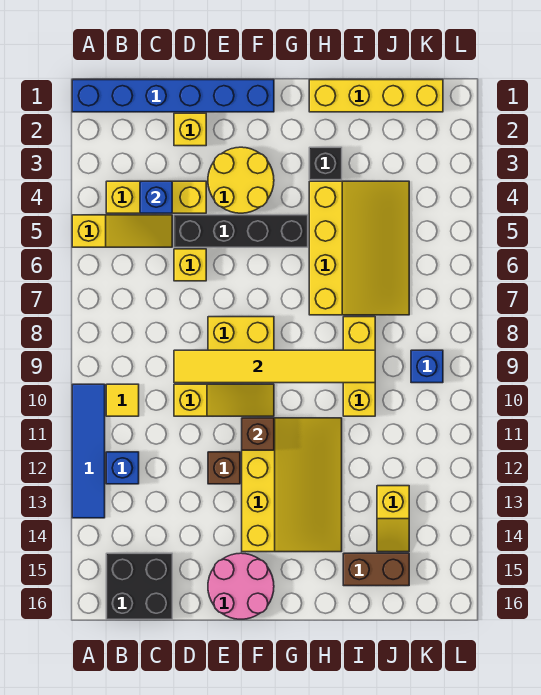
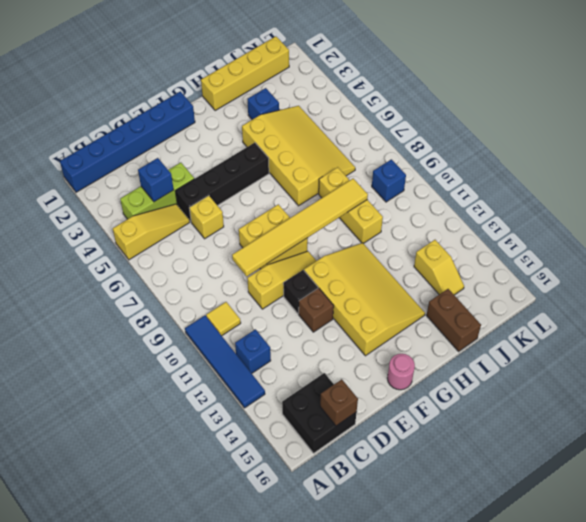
yellow brick B4:D4 level 1 -> lime brick B4:D4 level 1
yellow brick D2 level 1 -> none
yellow round brick E3:F4 level 1 -> none
pink round brick E15:F16 level 1 -> pink round brick F16 level 1
brown brick F11 level 2 -> brown brick C16 level 2
black brick H3 level 1 -> black brick E11 level 1
none -> blue brick I3 level 1
brown brick I15:J15 level 1 -> brown brick I15:I16 level 1

